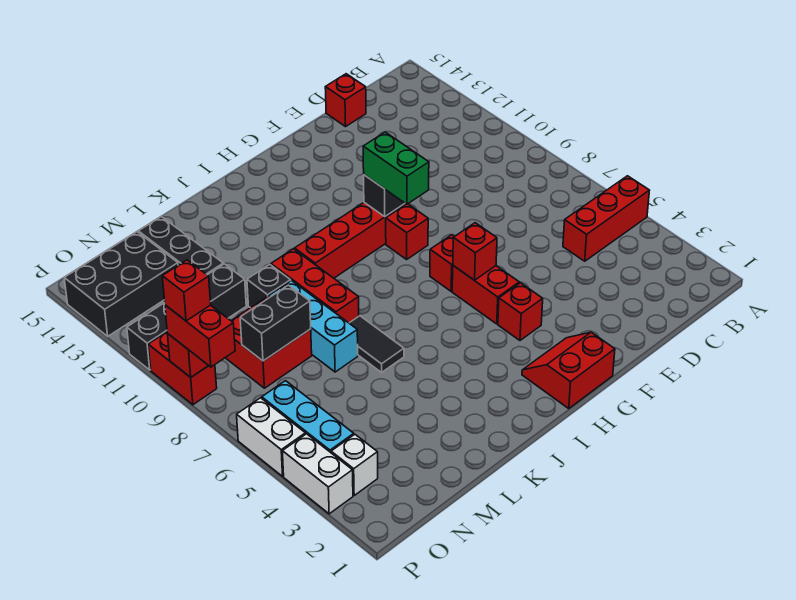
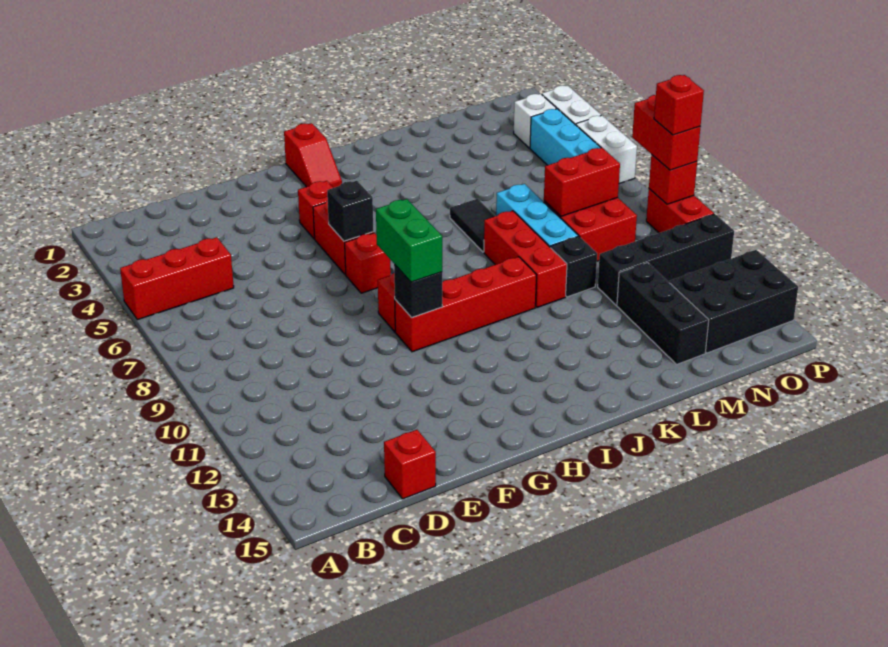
red slope G1:H2 level 1 top 1 -> red slope H1:H2 level 1 top 1
red brick G6 level 2 -> black brick G6 level 2
black brick M8:N8 level 2 -> red brick M8:N8 level 2

